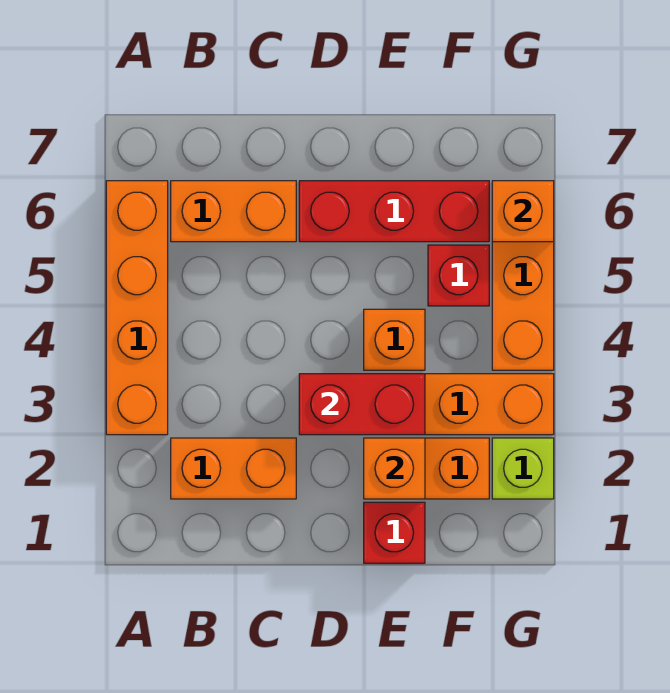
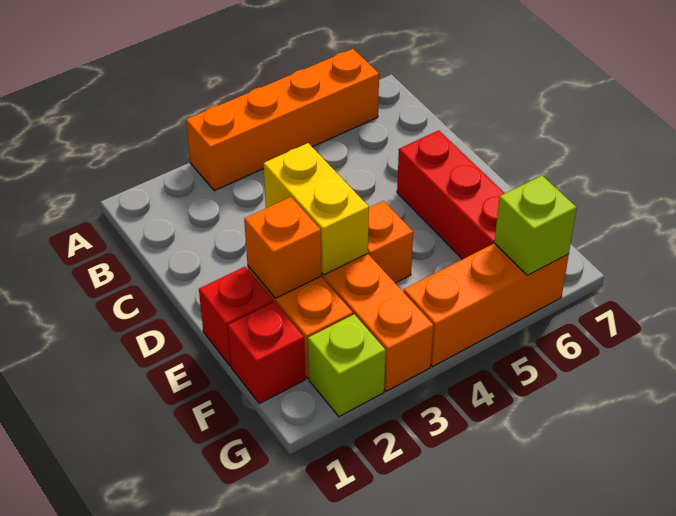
orange brick B2:C2 level 1 -> none
orange brick B6:C6 level 1 -> none
red brick D3:E3 level 2 -> yellow brick D3:E3 level 2
red brick F5 level 1 -> red brick F1 level 1
orange brick G6 level 2 -> lime brick G6 level 2

